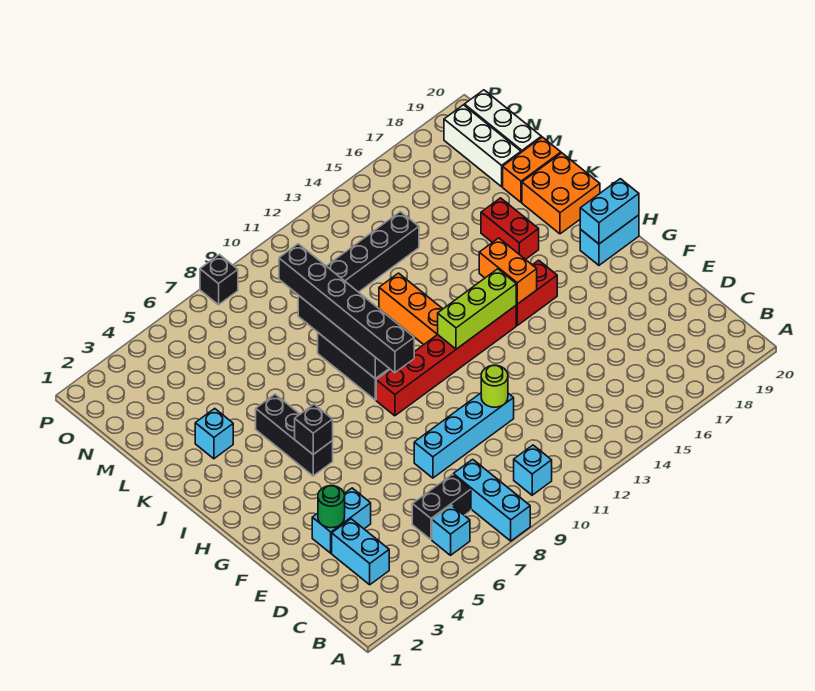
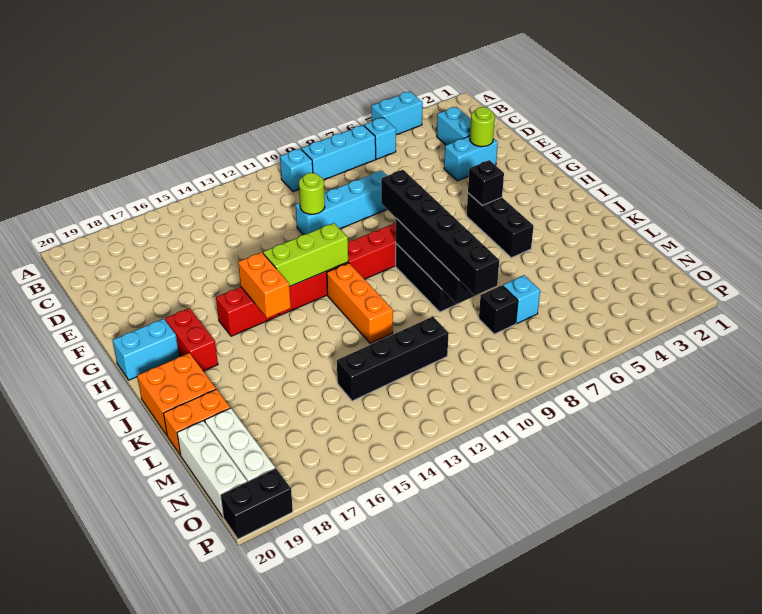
cyan brick A8:C8 level 1 -> cyan brick B7:B9 level 1
black brick C6:C7 level 1 -> black brick P19:P20 level 1
green round brick E3 level 2 -> lime round brick E3 level 2
cyan brick H19:H20 level 2 -> cyan brick A4:A5 level 1
red brick J17:K17 level 1 -> red brick H18:I18 level 1
cyan brick K3 level 1 -> cyan brick M7 level 1
black brick P8 level 1 -> black brick M8 level 1

